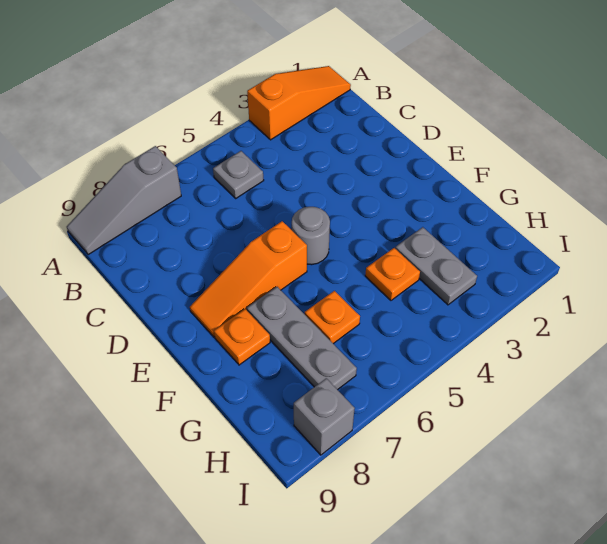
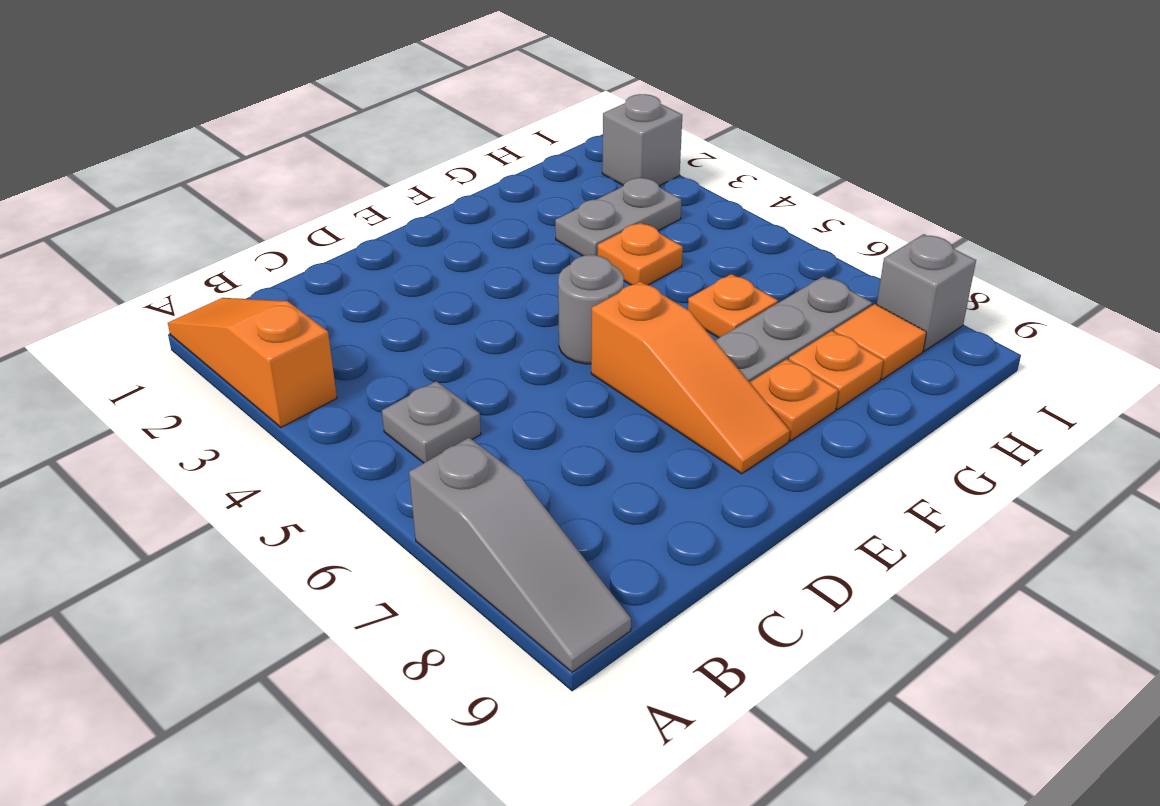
none -> orange plate G8 level 1
none -> orange tile H8 level 1
none -> grey brick I2 level 1

